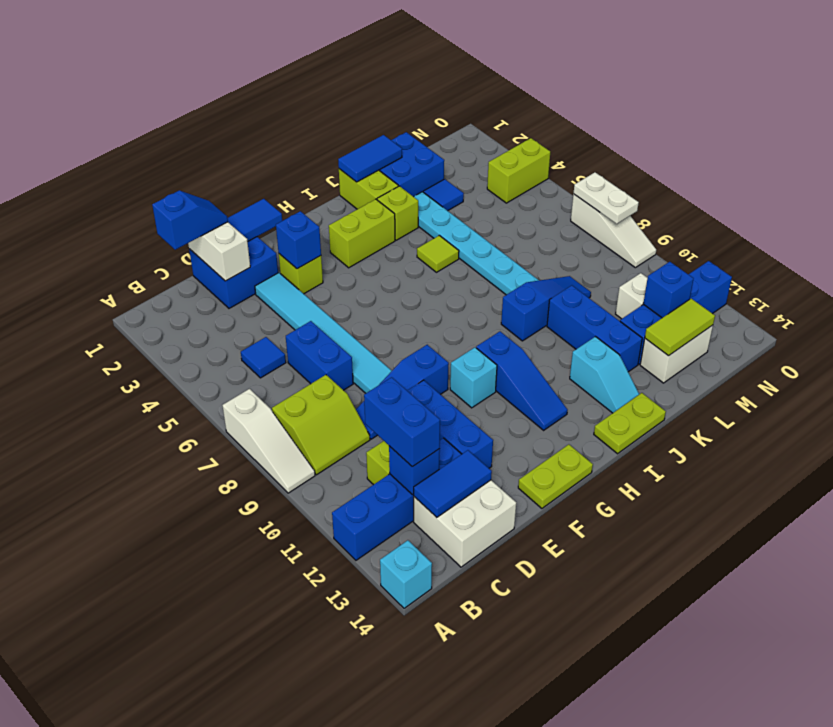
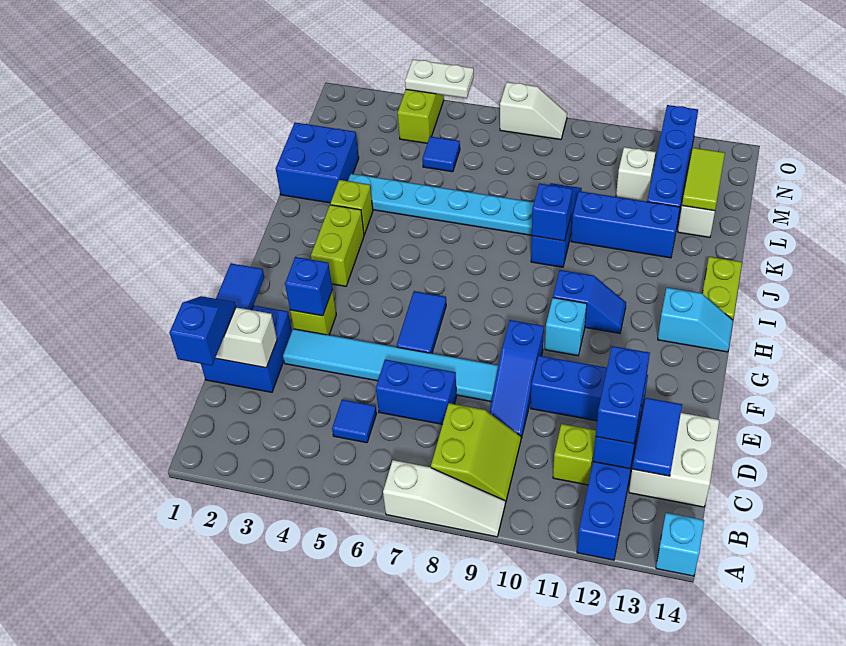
blue brick C11:C12 level 3 -> blue brick C12:D12 level 3
lime plate F14:G14 level 1 -> none
blue slope H10:H12 level 1 top 10 -> blue slope H10:H11 level 1 top 10
lime brick J1:J2 level 1 -> none
blue tile J1:K1 level 2 -> blue tile F6:G6 level 1
lime tile J5 level 1 -> none
cyan slope J12:J13 level 1 top 12 -> cyan slope H13:H14 level 1 top 13
blue tile L3 level 1 -> blue tile M5 level 1
blue brick M12 level 2 -> blue brick J9 level 2
white slope O7:O9 level 1 top 7 -> white slope O7:O8 level 1 top 7
white plate O7:O8 level 2 -> white plate O4:O5 level 2

